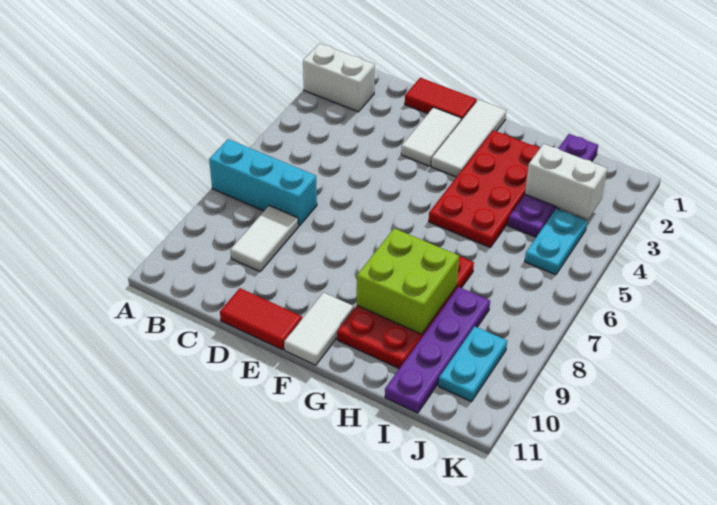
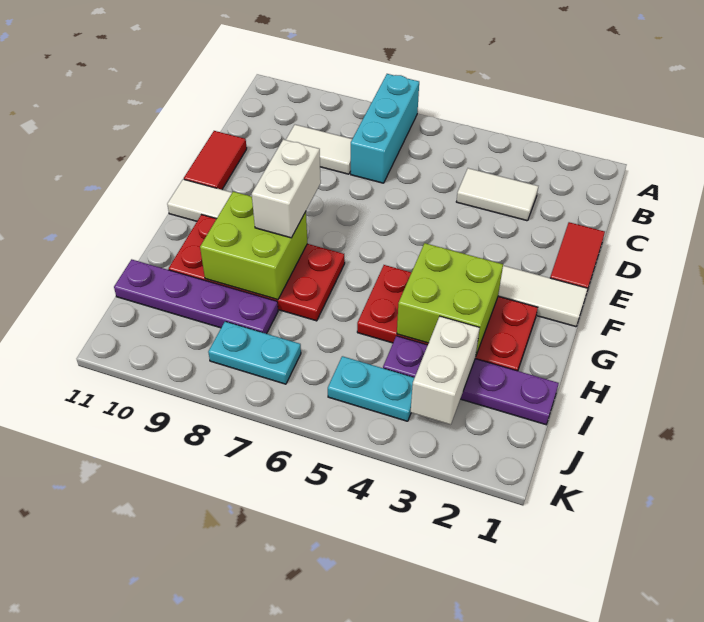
white brick A2:B2 level 1 -> white brick F8:G8 level 3
white tile E2:E3 level 1 -> white tile C3:C4 level 1
none -> lime brick G3:H4 level 2
cyan plate J9:J10 level 1 -> cyan plate J7:J8 level 1

